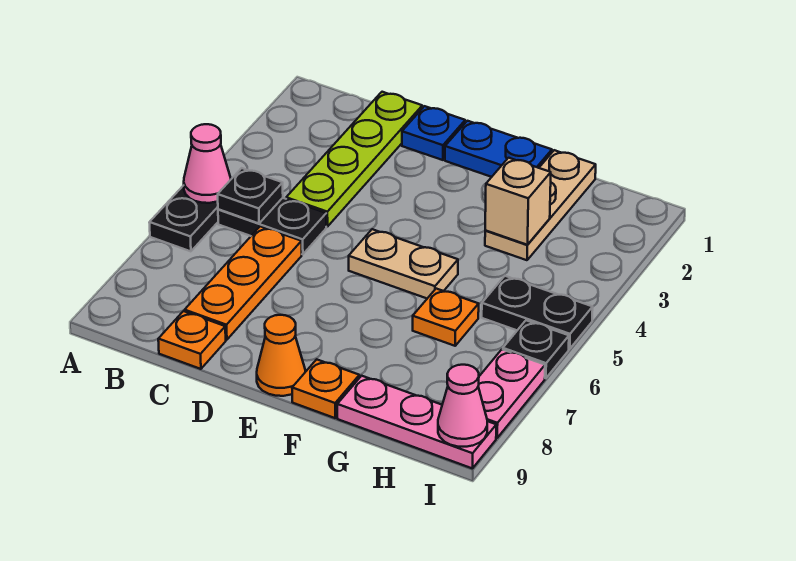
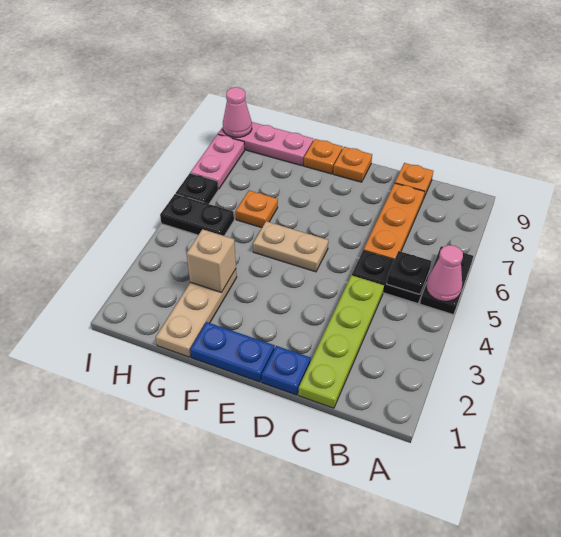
orange cone E9 level 1 -> orange plate E9 level 1

